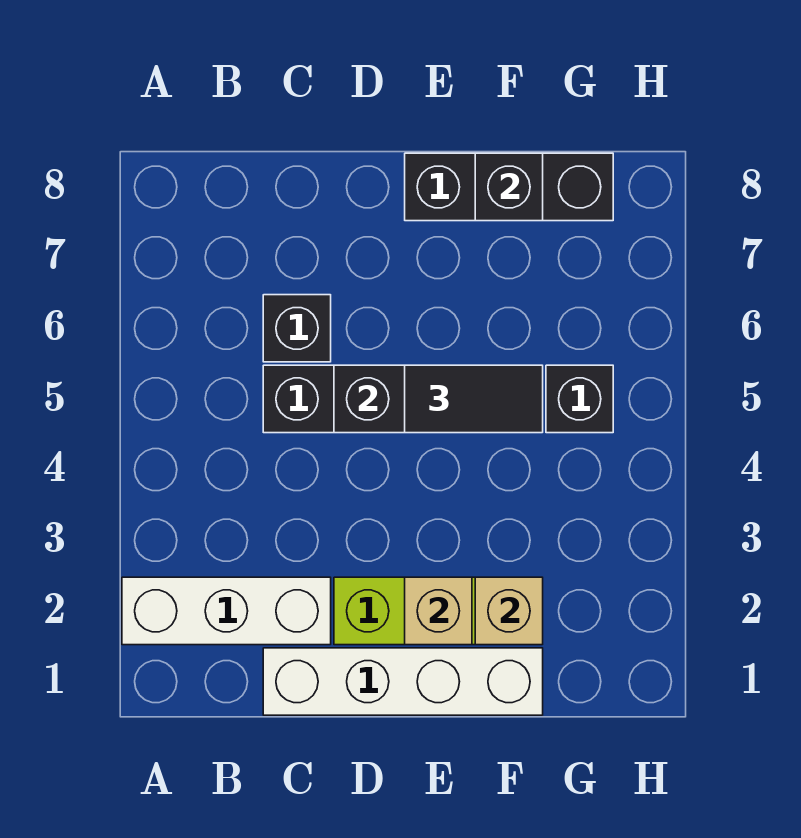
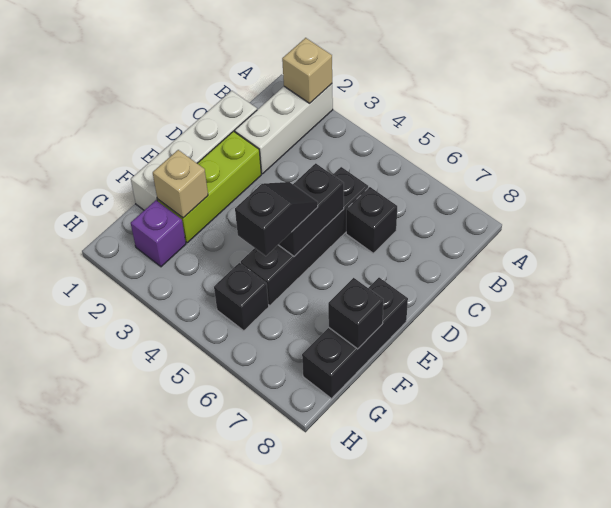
tan brick E2 level 2 -> tan brick A2 level 2
black tile E5:F5 level 3 -> black slope E5:F5 level 3 top F
none -> purple brick G2 level 1

